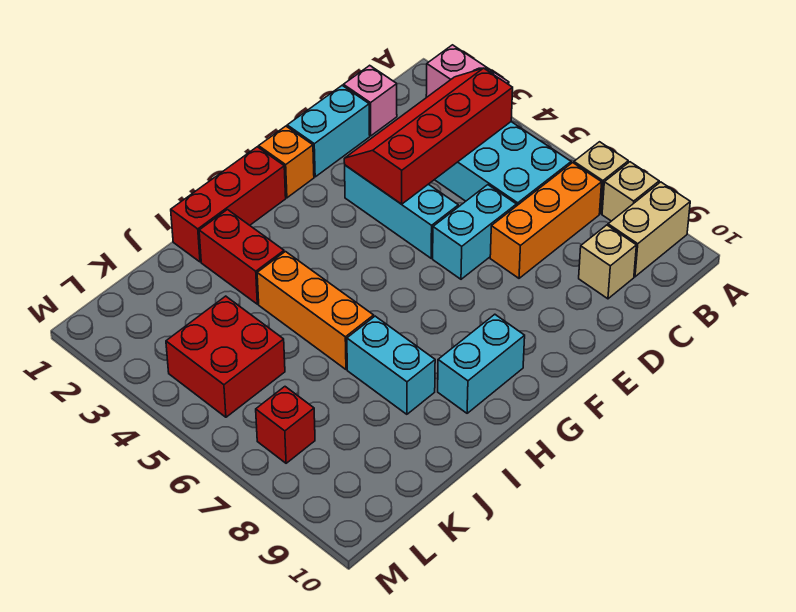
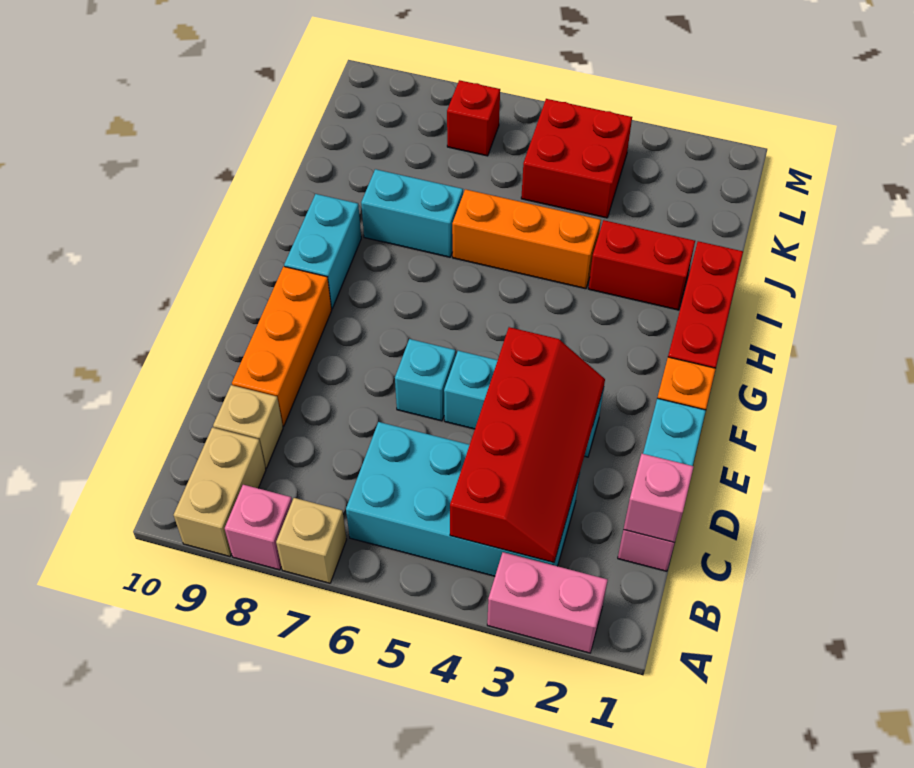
tan brick A8 level 1 -> pink brick A8 level 1
orange brick B7:D7 level 1 -> orange brick D9:F9 level 1
none -> pink brick C1 level 2
cyan brick D6:E6 level 1 -> cyan brick E6 level 1

